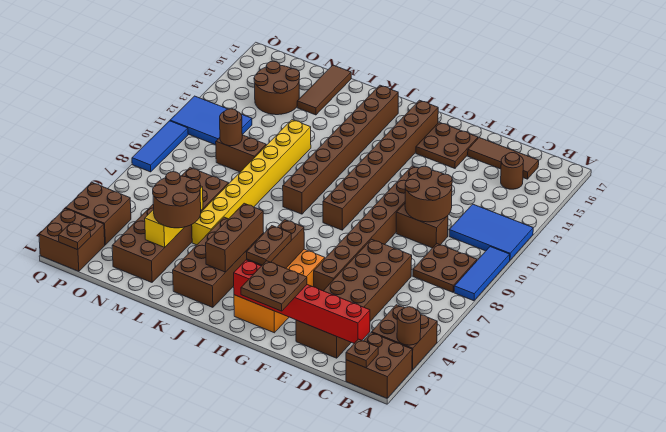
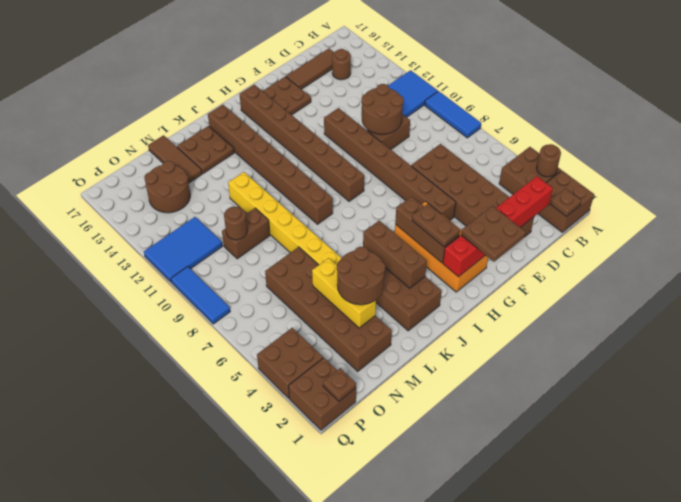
brown plate B8:C9 level 1 -> brown plate K15:L16 level 1

